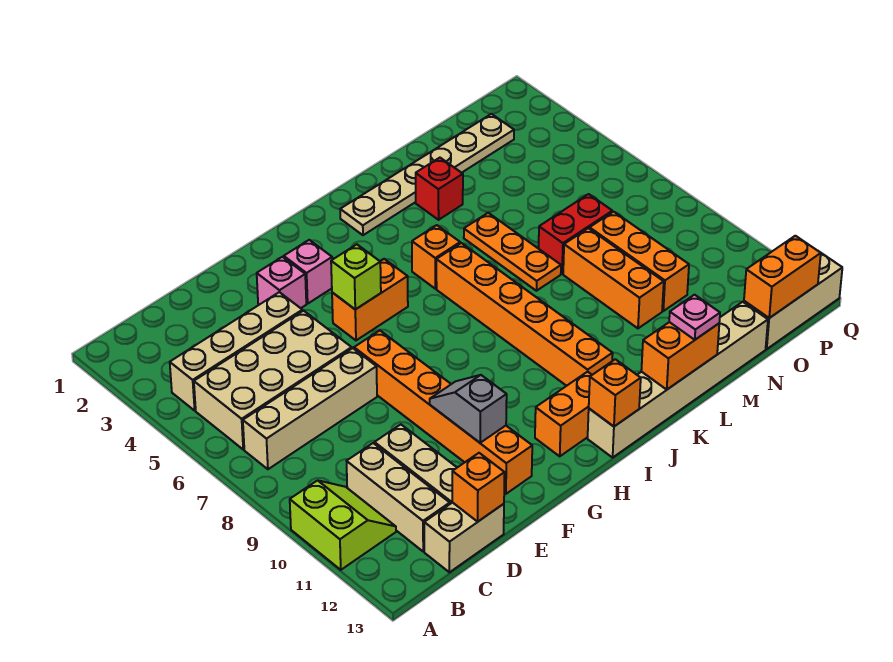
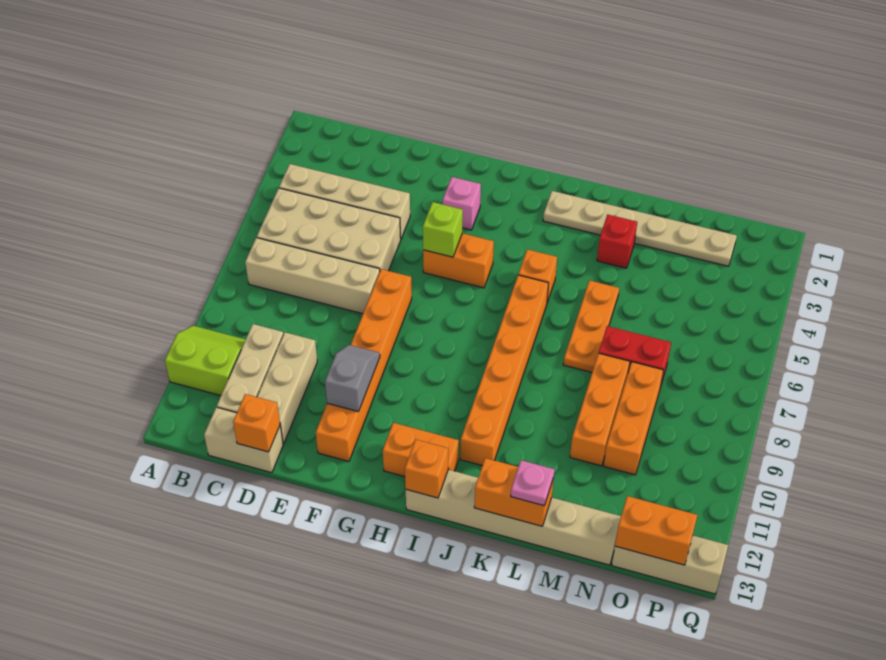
lime slope A10:B11 level 1 top A -> lime slope A10:B11 level 1 top 11
pink brick F3 level 1 -> none

